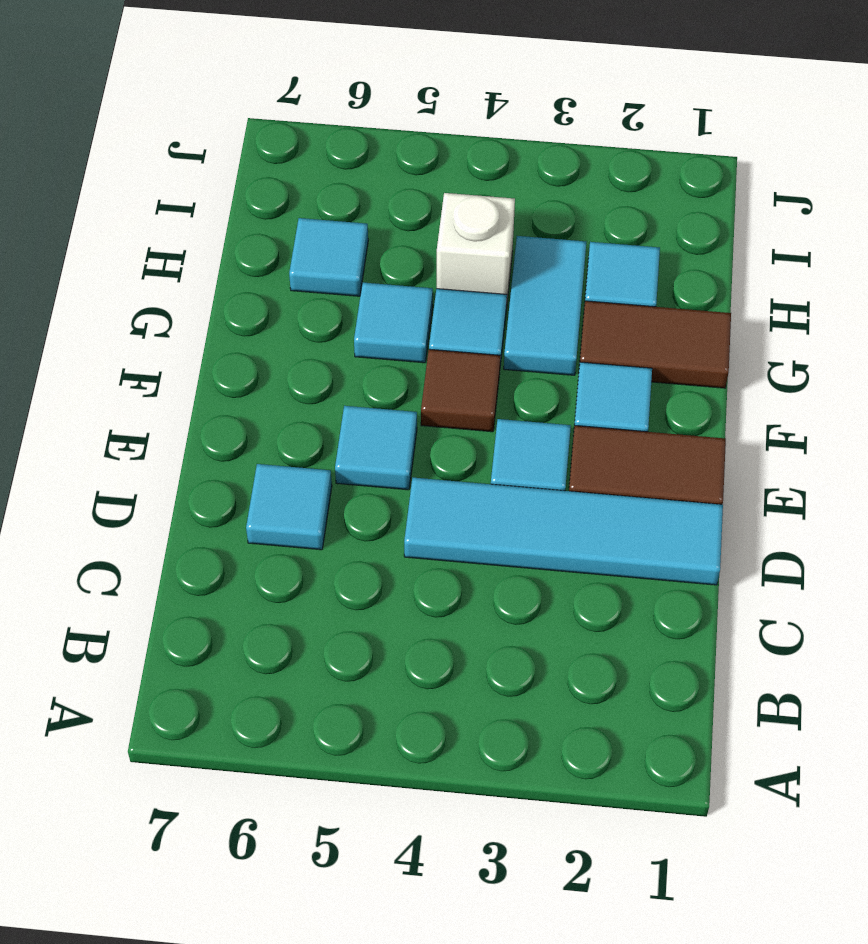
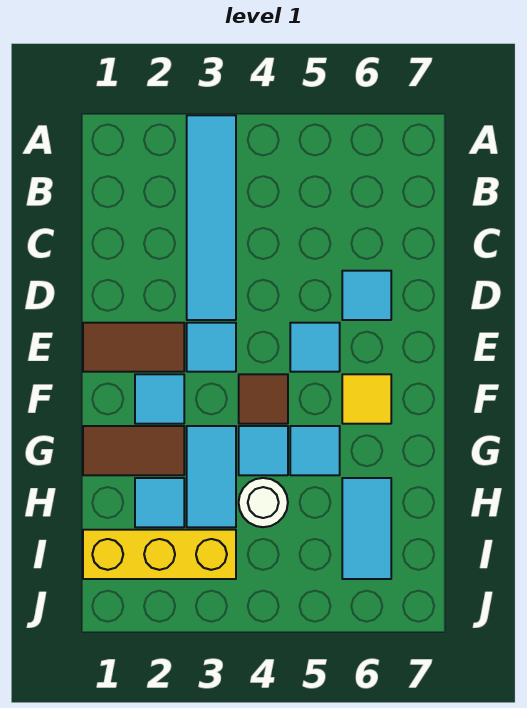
cyan tile D1:D4 level 1 -> cyan tile A3:D3 level 1
none -> yellow tile F6 level 1
white brick H4 level 1 -> white round brick H4 level 1
cyan tile H6 level 1 -> cyan tile H6:I6 level 1
none -> yellow brick I1:I3 level 1

